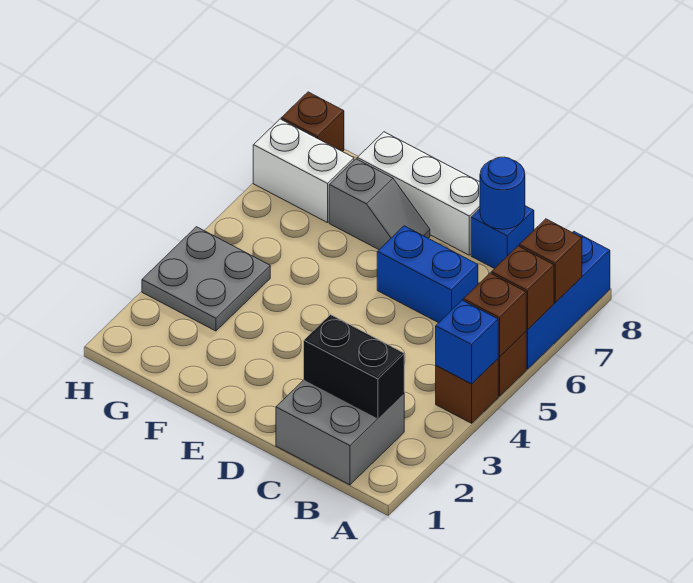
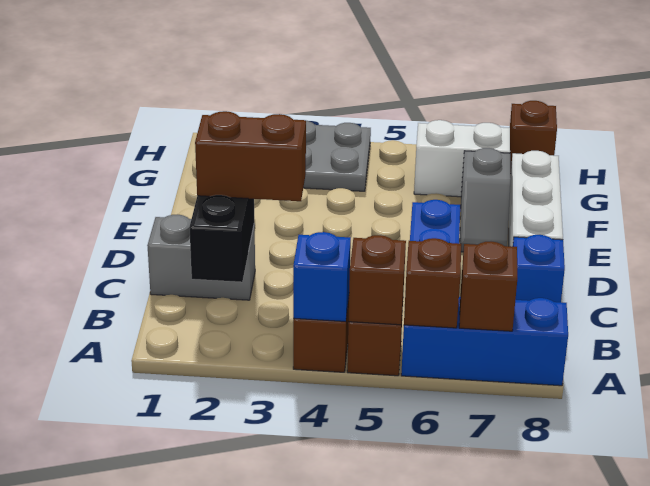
grey brick B1:C2 level 1 -> grey brick C1:C2 level 1
none -> brown brick C2:C3 level 3
blue round brick C8 level 2 -> none
white brick G7:H7 level 1 -> white brick G6:G7 level 1

